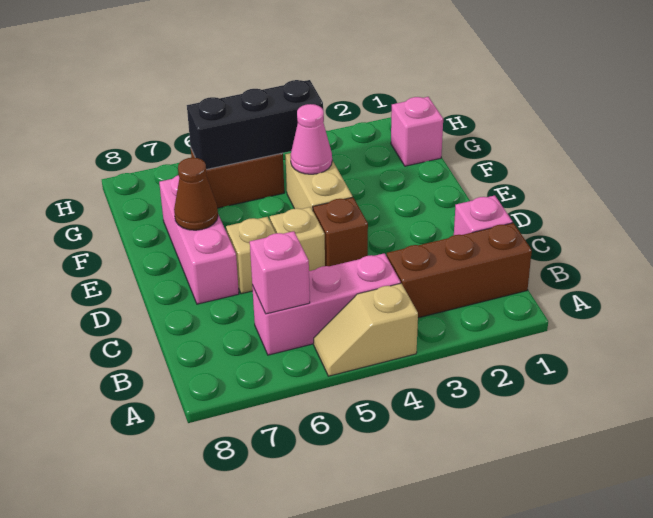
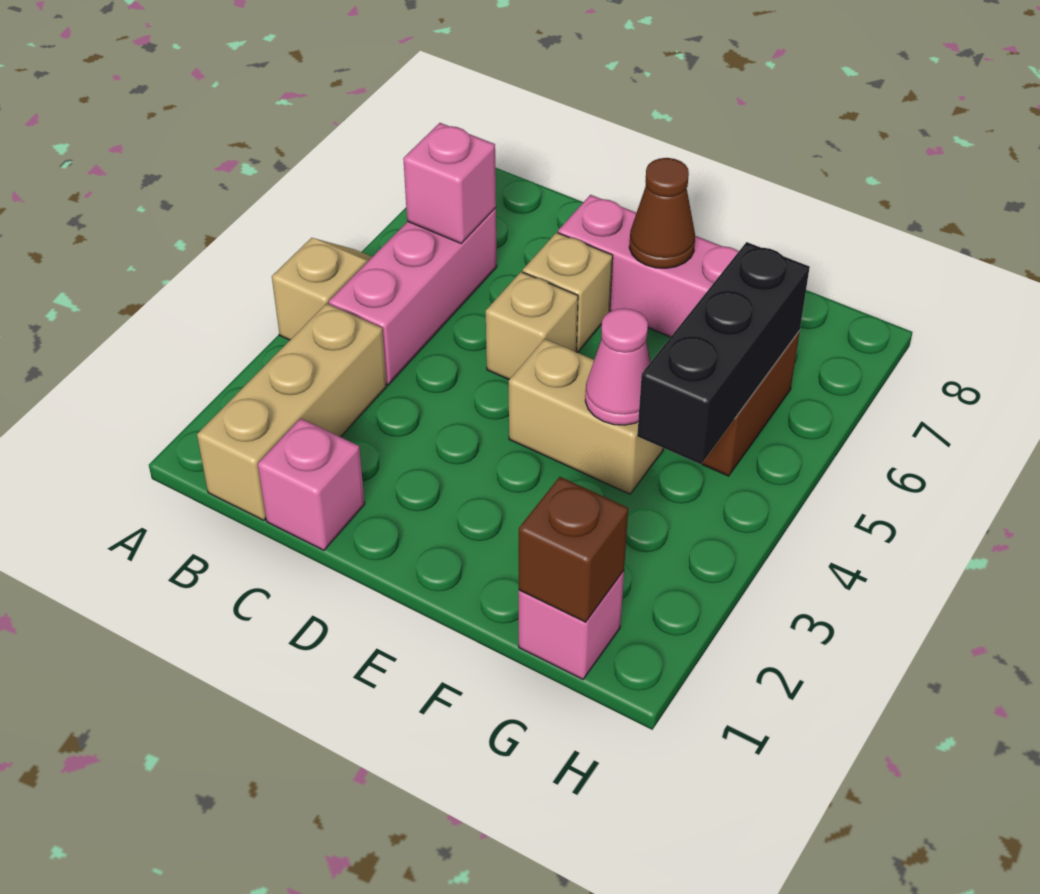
brown brick B1:B3 level 1 -> tan brick B1:B3 level 1
brown brick D4 level 1 -> brown brick G1 level 2

